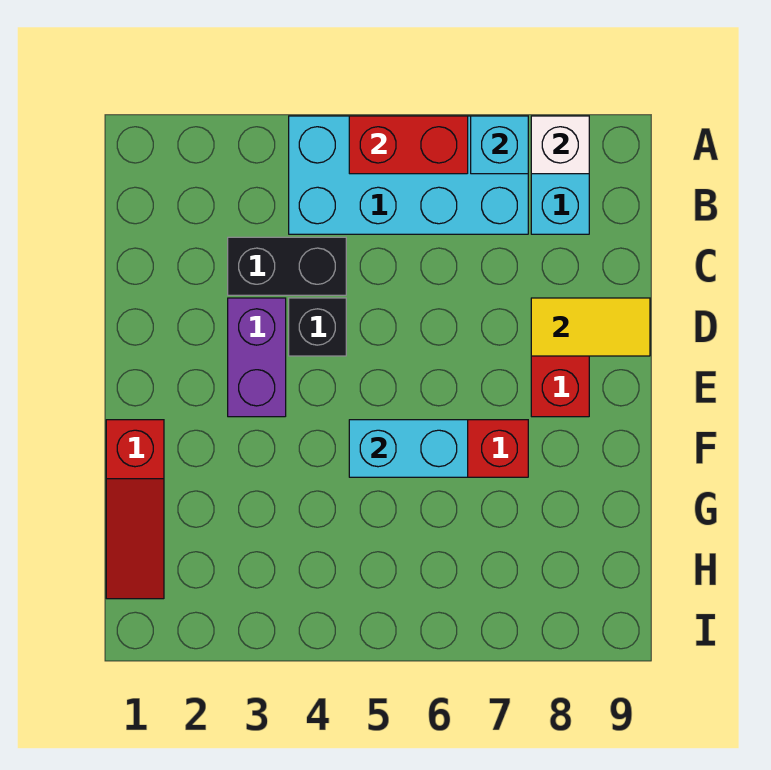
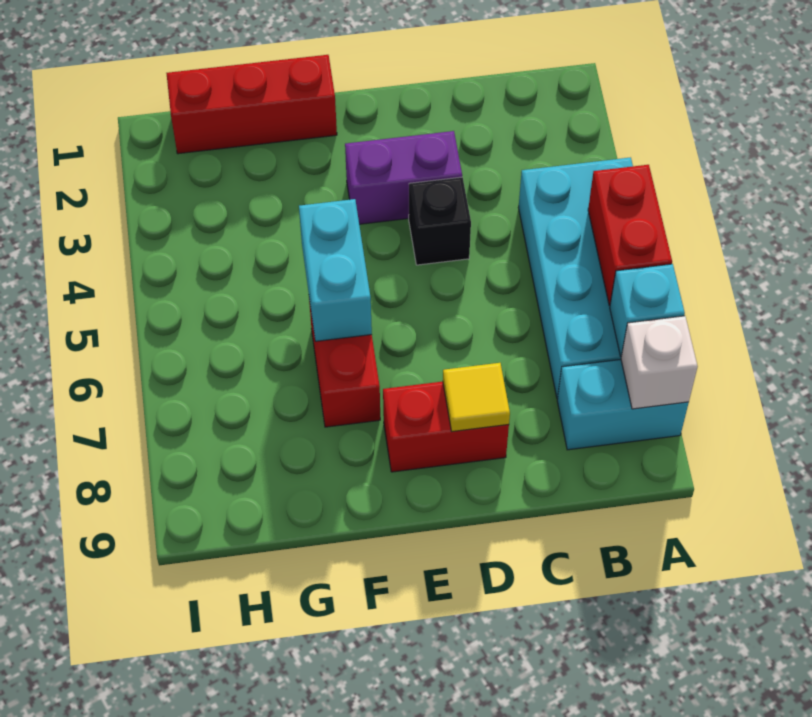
black brick C3:C4 level 1 -> none
yellow tile D8:D9 level 2 -> yellow tile D8 level 2
red slope F1:H1 level 1 top F -> red brick F1:H1 level 1

